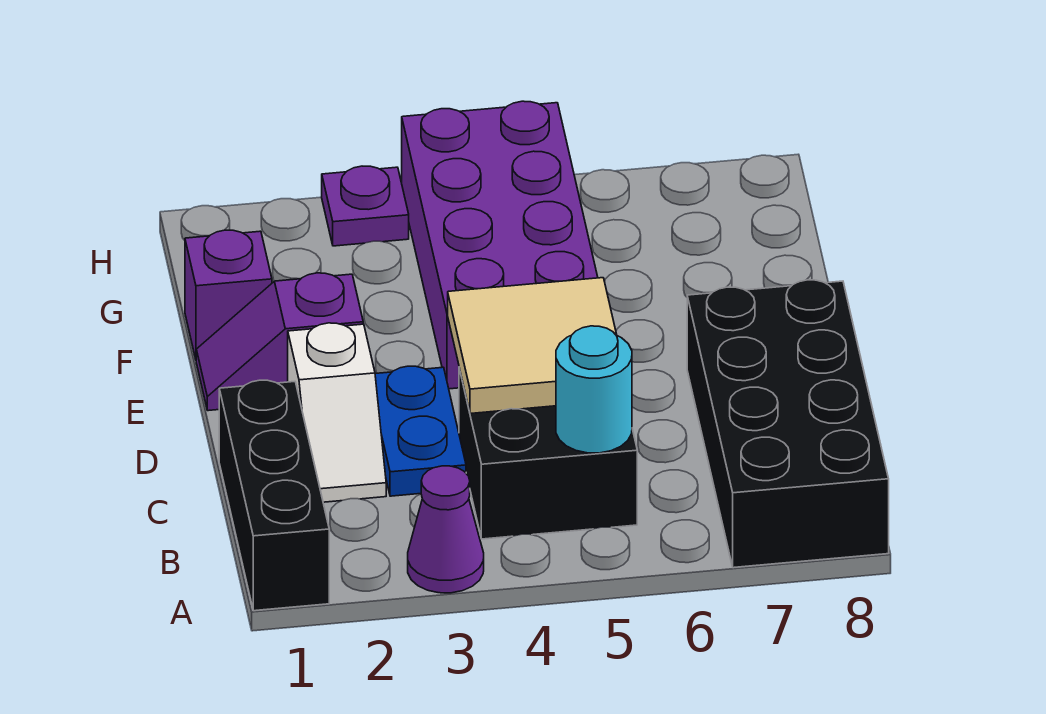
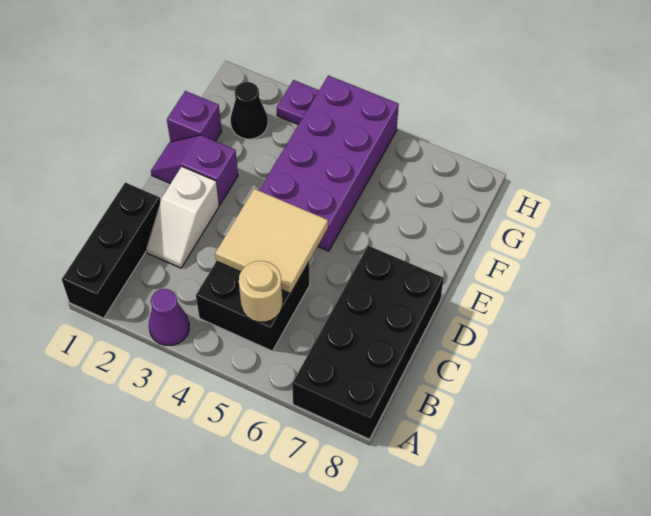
cyan round brick B5 level 2 -> tan round brick B5 level 2
blue plate C3:D3 level 1 -> none
none -> black cone G2 level 1

